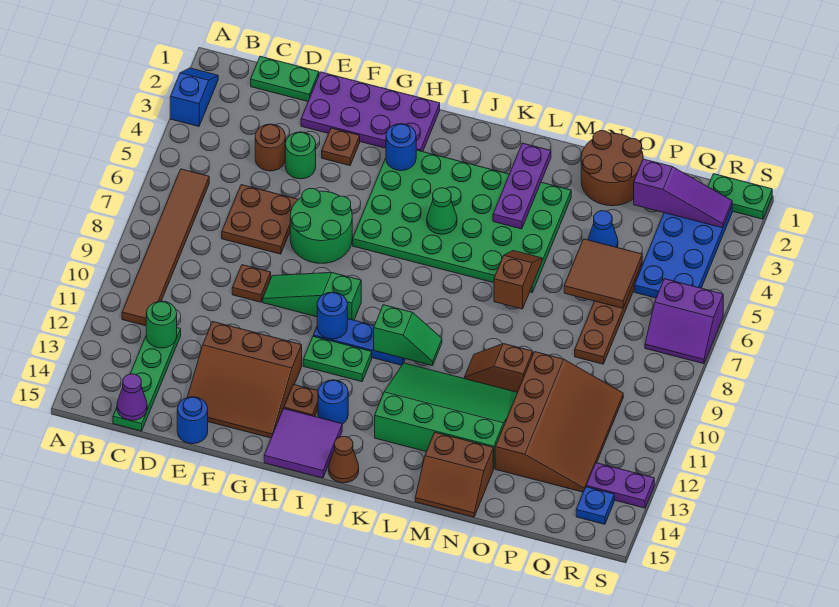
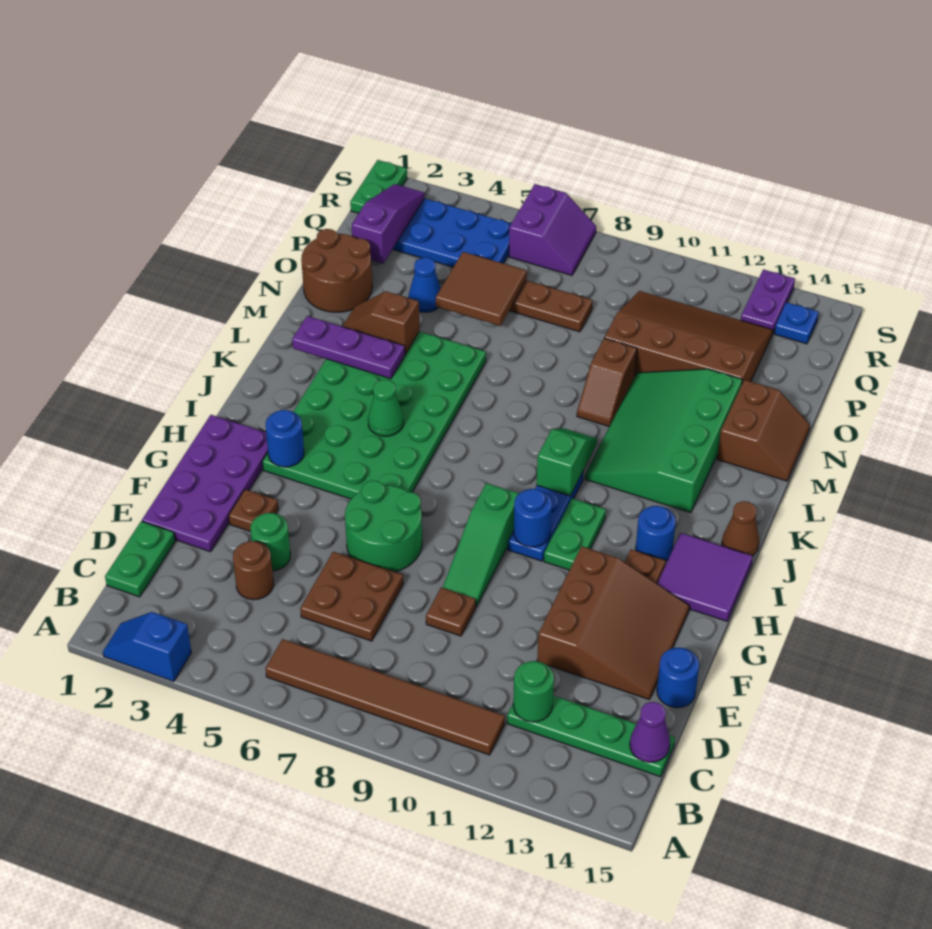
brown slope M6:M7 level 2 top 7 -> brown slope M3:M4 level 2 top 4

